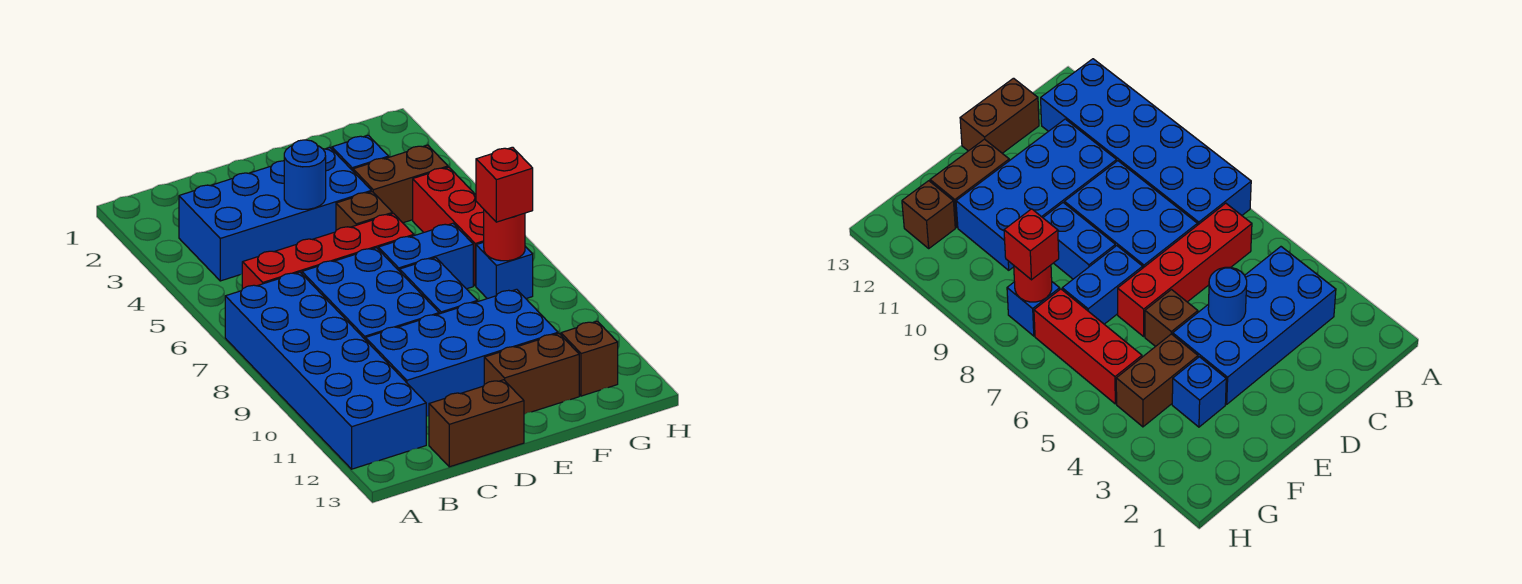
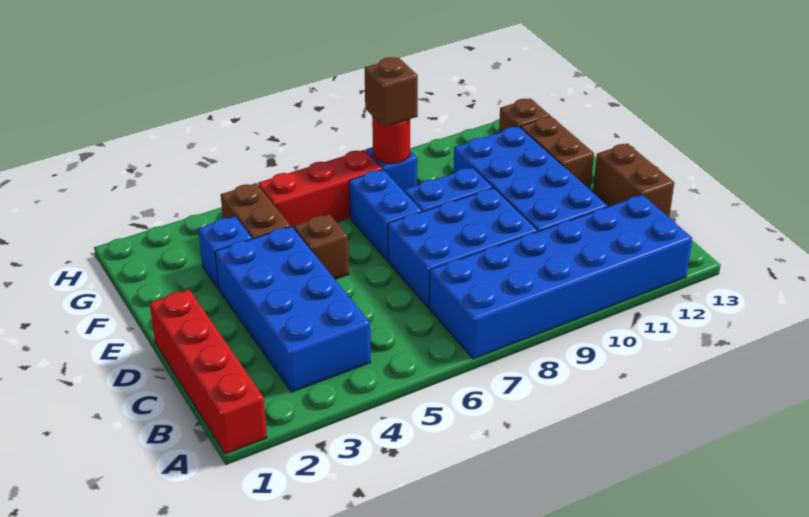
red brick B6:E6 level 1 -> red brick A1:D1 level 1
blue round brick D4 level 2 -> none
red brick G8 level 3 -> brown brick G8 level 3

